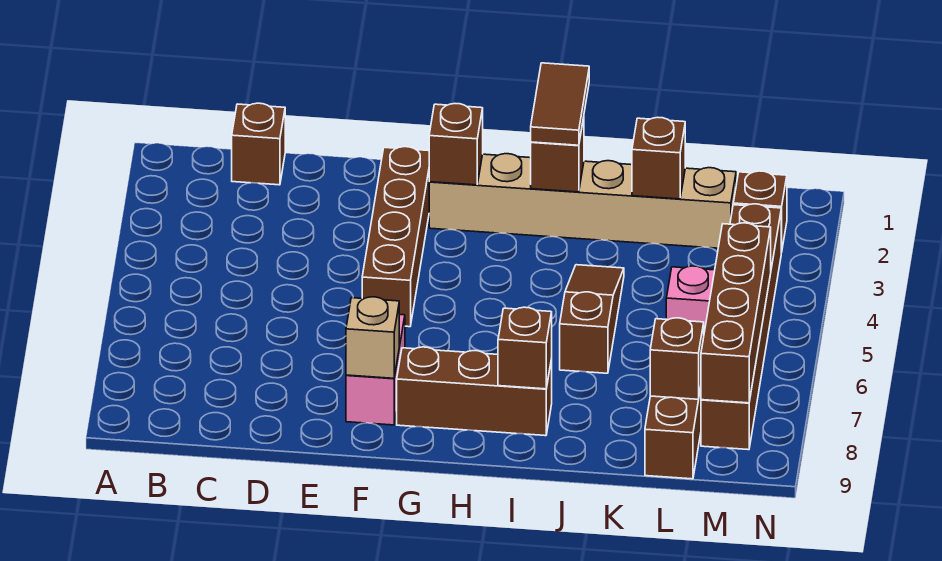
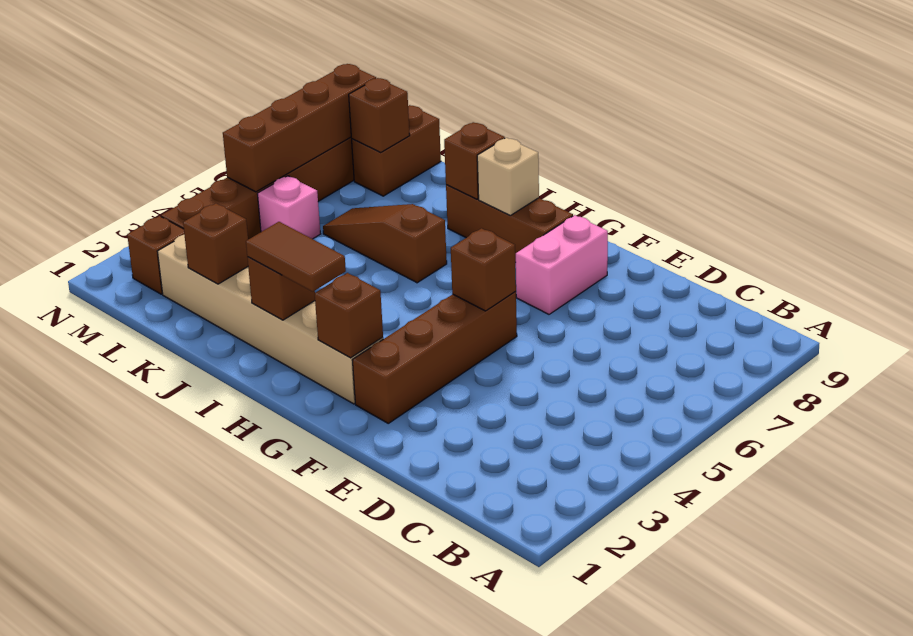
brown brick C1 level 1 -> brown brick F5 level 2
tan brick F8 level 2 -> tan brick H8 level 2
brown tile I1:I2 level 3 -> brown tile H2:I2 level 3
brown slope J4:J6 level 1 top 6 -> brown slope I6:K6 level 1 top I

